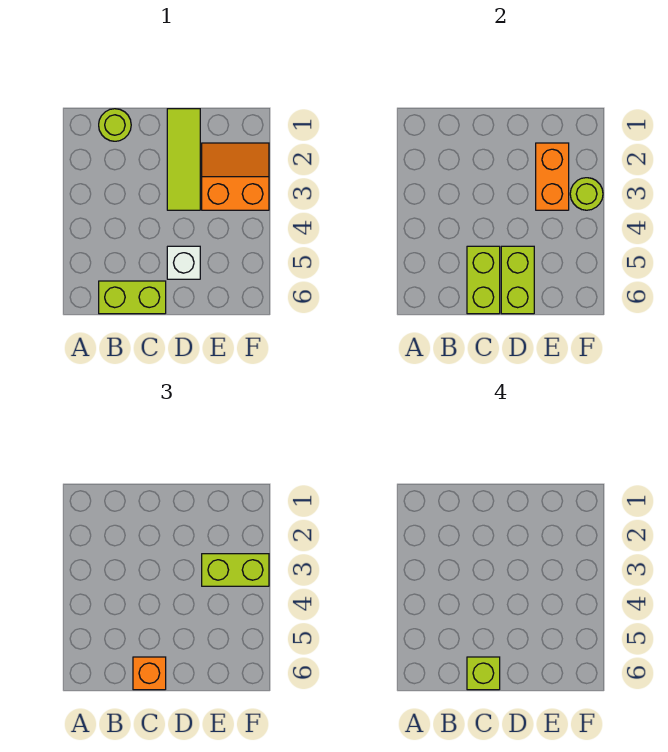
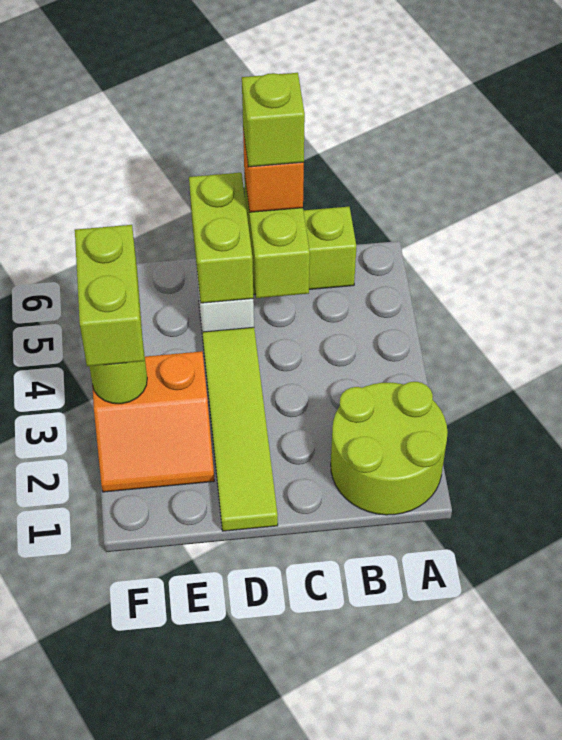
lime round brick B1 level 1 -> lime round brick A1:B2 level 1
lime tile D1:D3 level 1 -> lime tile D1:D4 level 1
orange brick E2:E3 level 2 -> none
lime brick E3:F3 level 3 -> lime brick F3:F4 level 3

